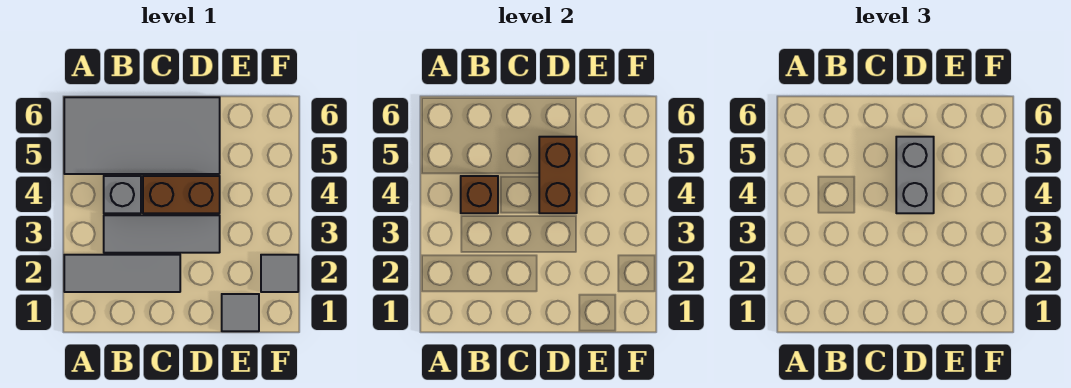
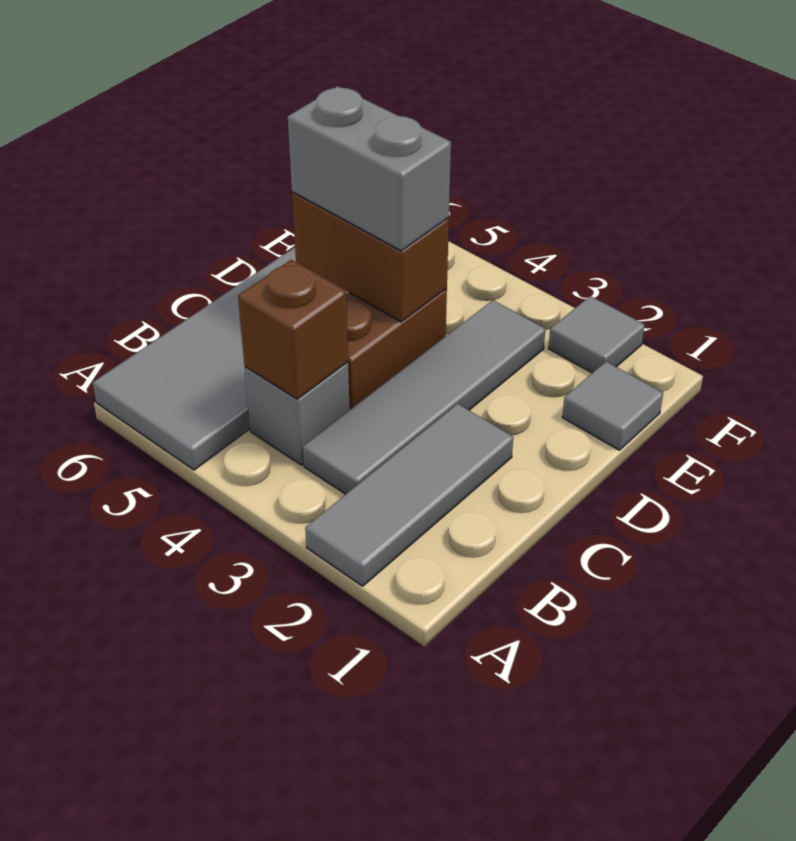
grey tile B3:D3 level 1 -> grey tile B3:E3 level 1

